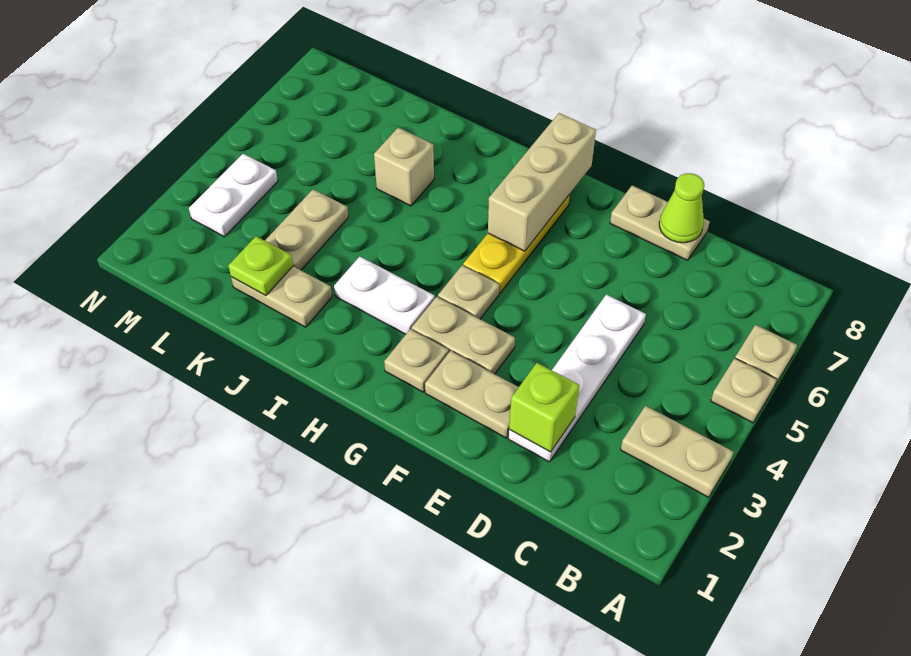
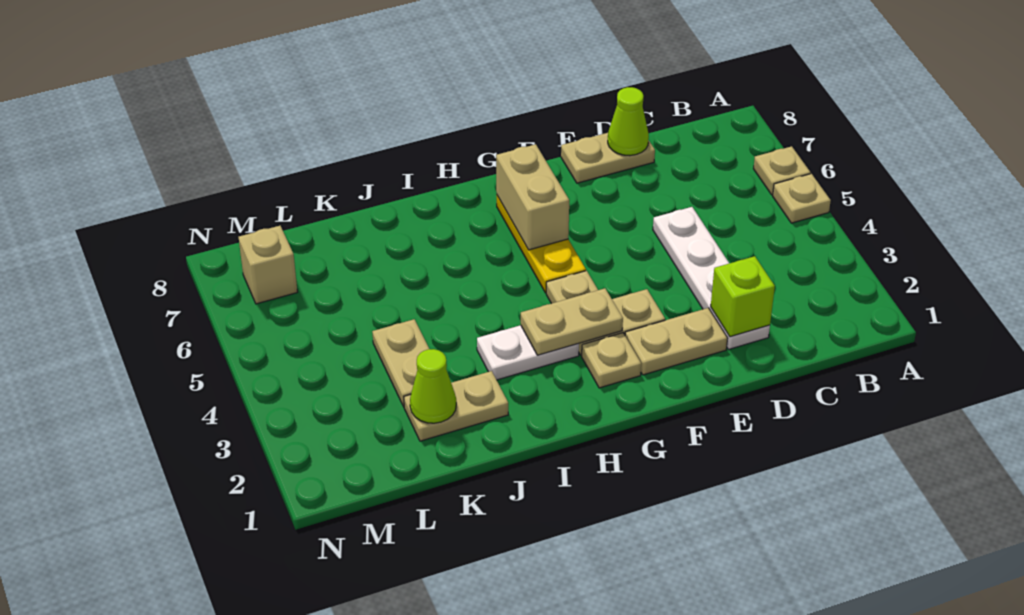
tan plate A3:B3 level 1 -> tan plate G3:H3 level 2
tan brick G6:G8 level 2 -> tan brick G6:G7 level 2
tan brick J6 level 1 -> tan brick M7 level 1
lime plate K2 level 2 -> lime cone K2 level 2
white plate M3:M4 level 1 -> none

